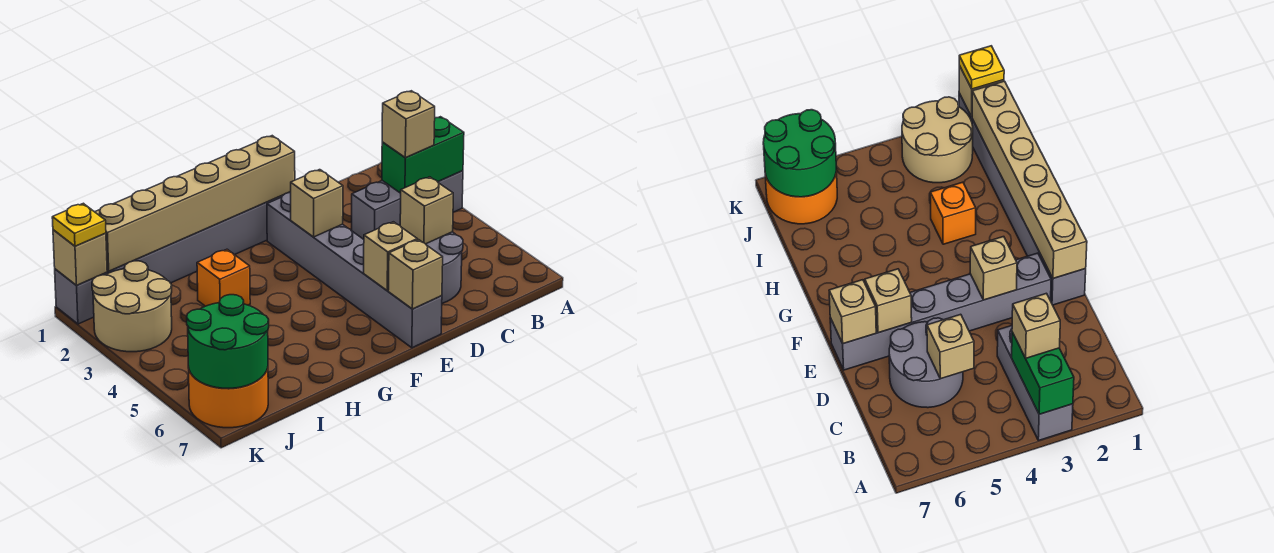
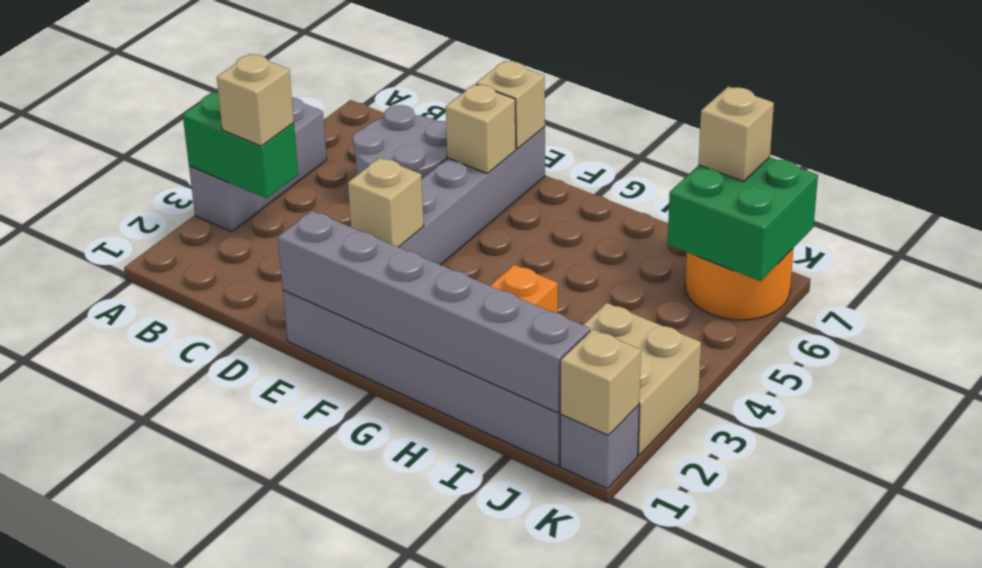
grey brick A3:C3 level 1 -> grey brick A3:A5 level 1
tan brick C5 level 2 -> tan brick J7 level 3
tan brick E1:J1 level 2 -> grey brick E1:J1 level 2
tan round brick J2:K3 level 1 -> tan brick J2:K3 level 1
green round brick J6:K7 level 2 -> green brick J6:K7 level 2
yellow plate K1 level 3 -> none

